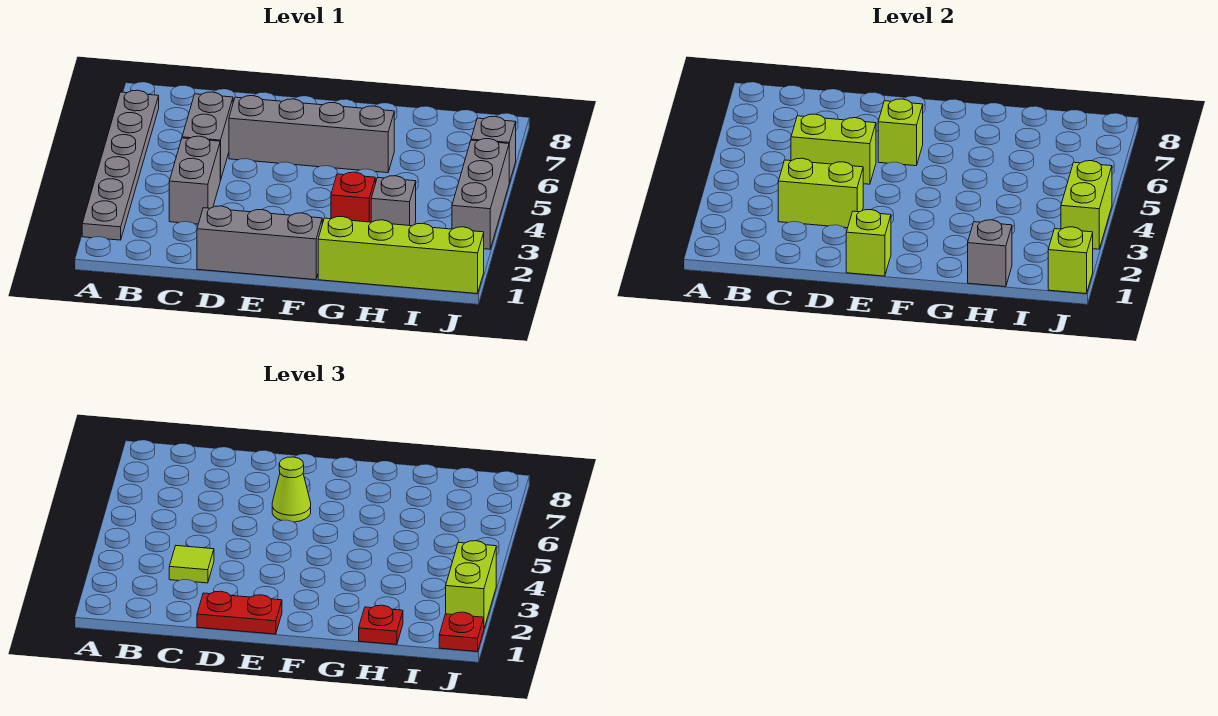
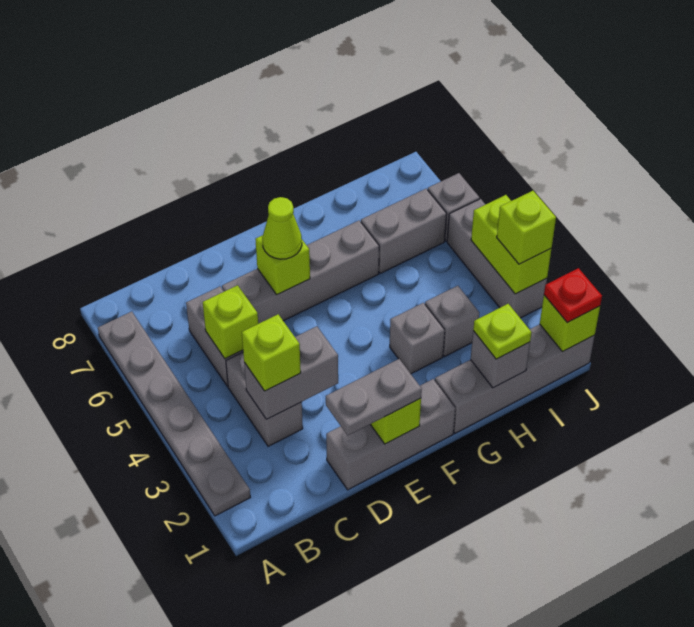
lime brick C3:D3 level 2 -> grey brick C3:D3 level 2
lime tile C3 level 3 -> lime brick C3 level 3
lime brick C5:D5 level 2 -> lime brick C5 level 2
red plate D1:E1 level 3 -> grey plate D1:E1 level 3
lime brick G1:J1 level 1 -> grey brick G1:J1 level 1
red brick G3 level 1 -> grey brick G3 level 1
red plate H1 level 3 -> lime plate H1 level 3
none -> grey brick H6:I6 level 1
lime brick J2:J3 level 3 -> lime brick J3 level 3

